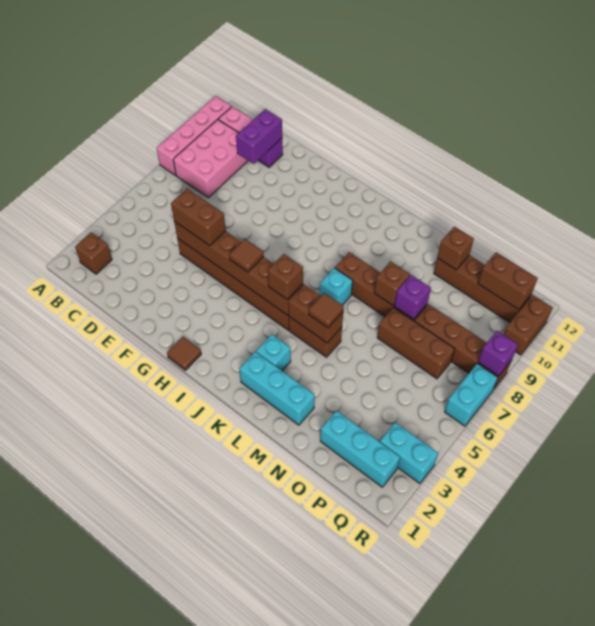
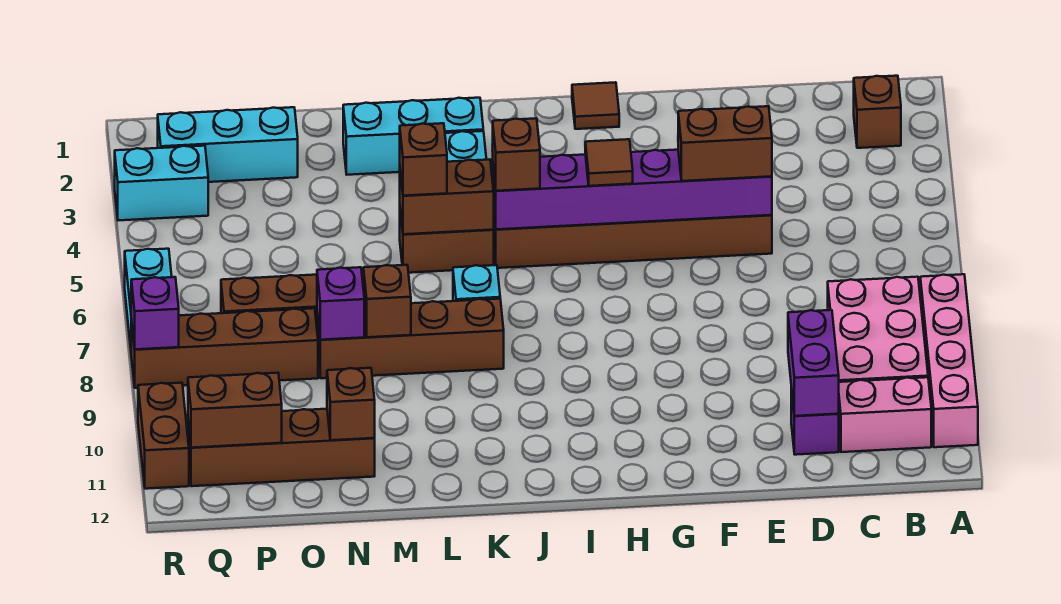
brown brick E5:J5 level 2 -> purple brick E5:J5 level 2
brown tile L5 level 3 -> brown brick L5 level 3

